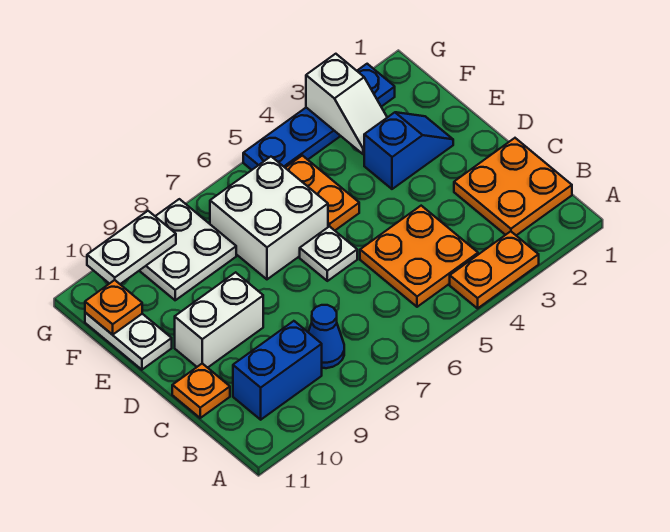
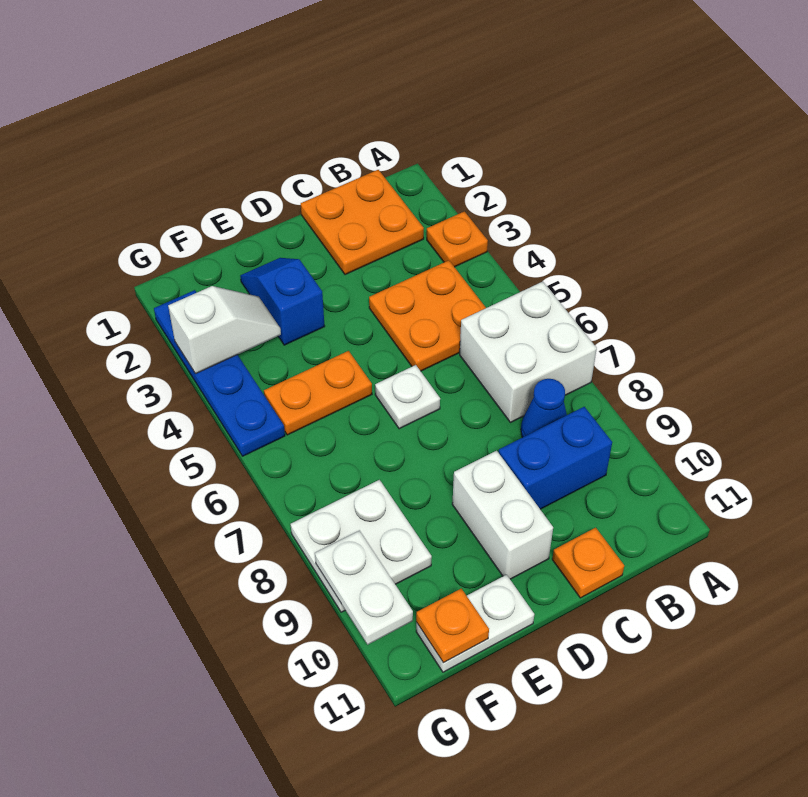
orange plate A3:A4 level 1 -> orange plate A3 level 1
blue brick B9:B10 level 1 -> blue brick B9:C9 level 1
white brick E6:F7 level 1 -> white brick A6:B7 level 1

